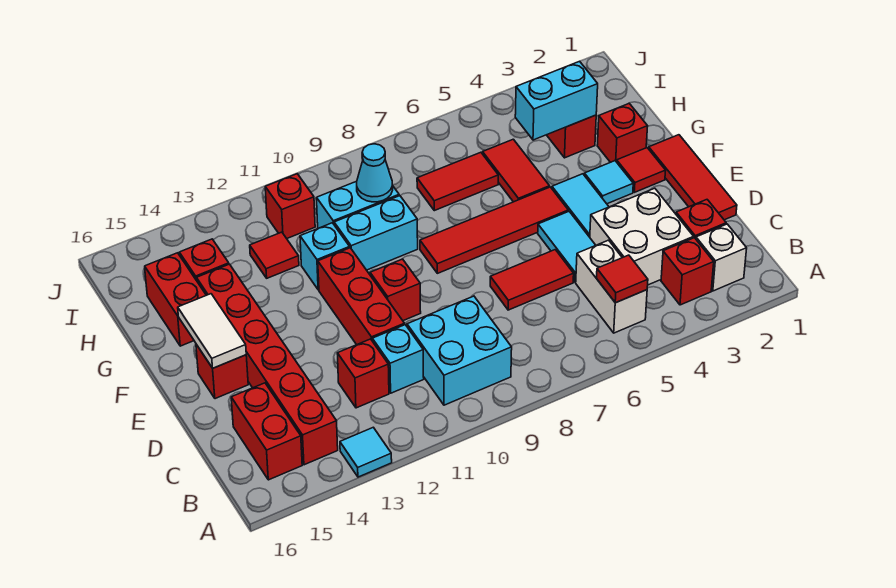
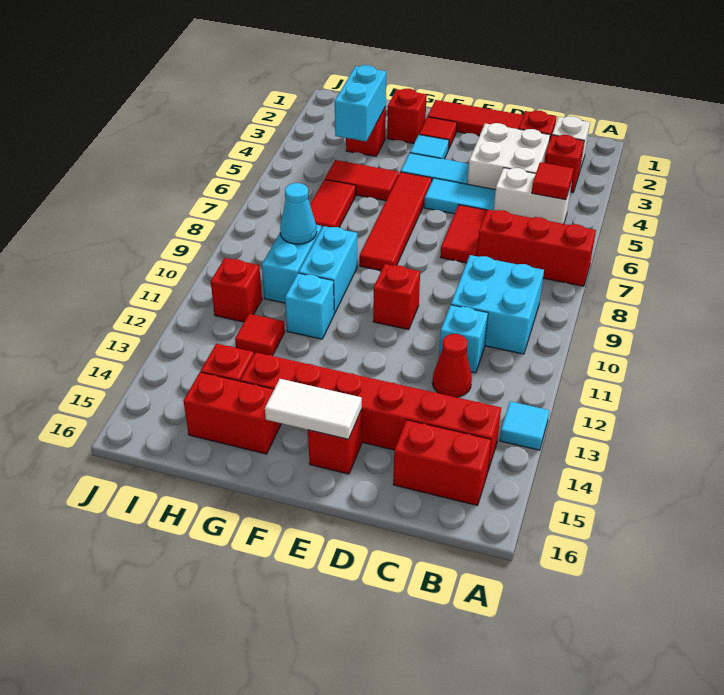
red brick C12 level 1 -> red cone C12 level 1
red brick D11:F11 level 1 -> red brick A7:C7 level 1

